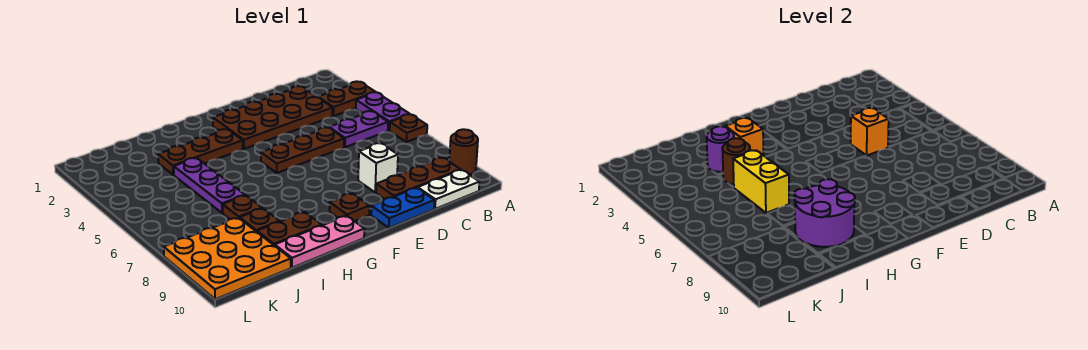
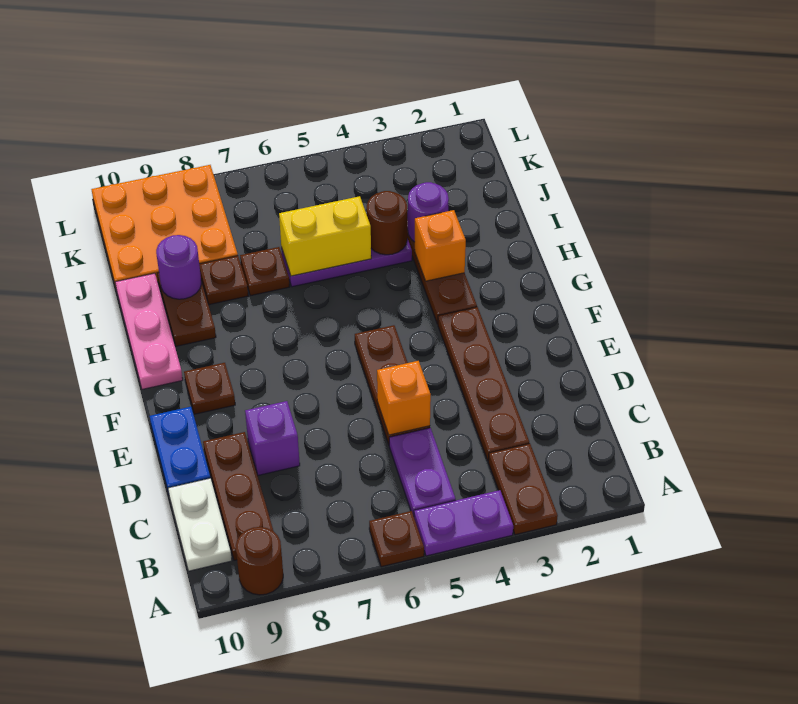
brown plate C2:F3 level 1 -> brown plate C3:F3 level 1
white brick D8 level 1 -> purple brick D8 level 1
purple round brick H8:I9 level 2 -> purple round brick I9 level 2

